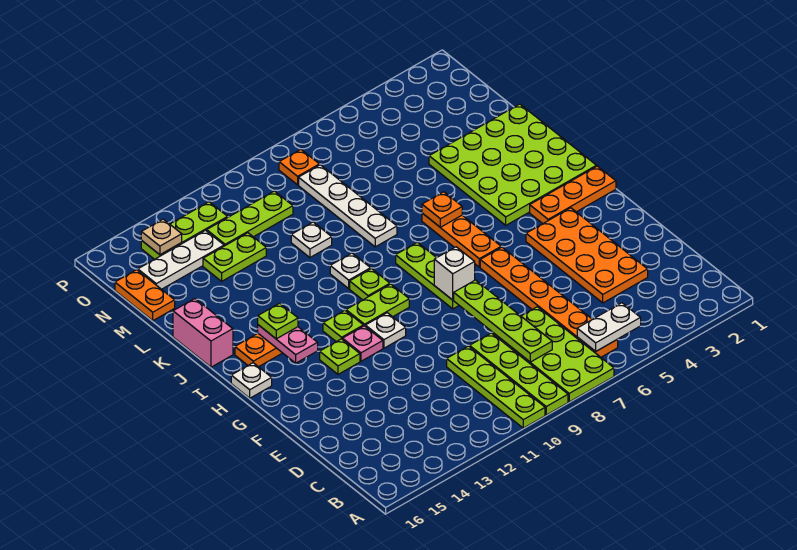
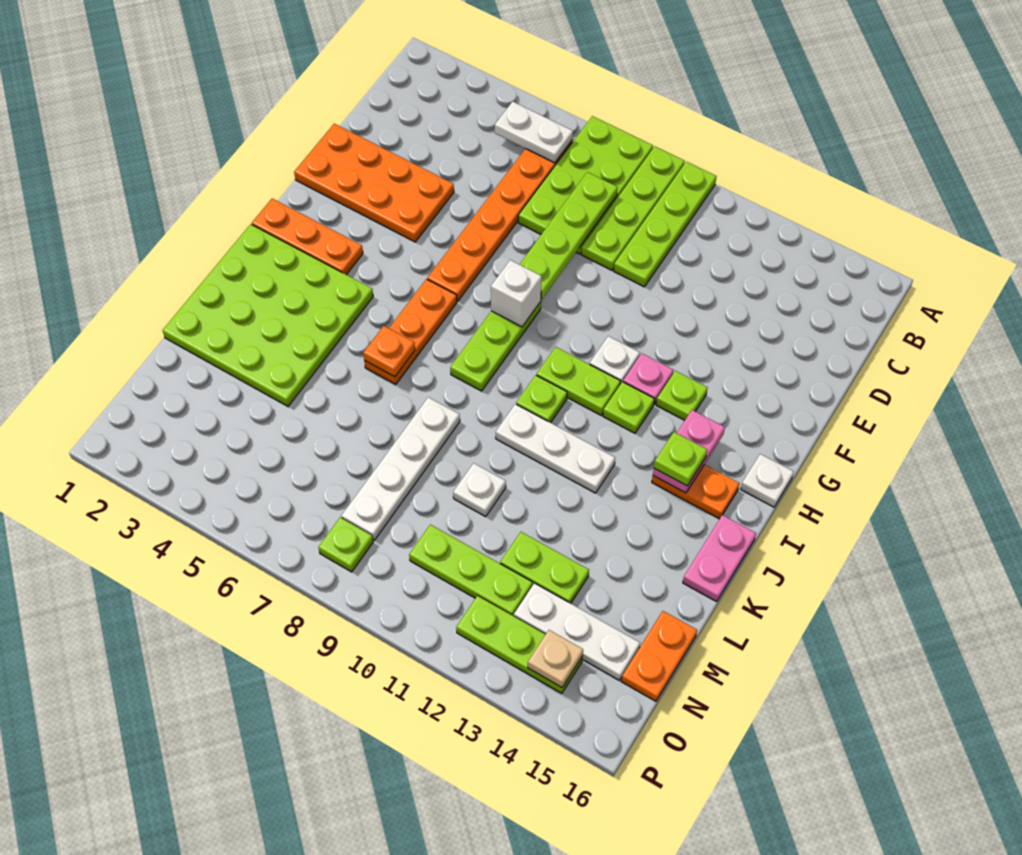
orange plate D3:G4 level 1 -> orange plate E1:F4 level 1
white plate J10 level 1 -> white plate J10:J12 level 1
pink brick J16:K16 level 1 -> pink plate J16:K16 level 1
orange plate O8 level 1 -> lime plate O8 level 1

